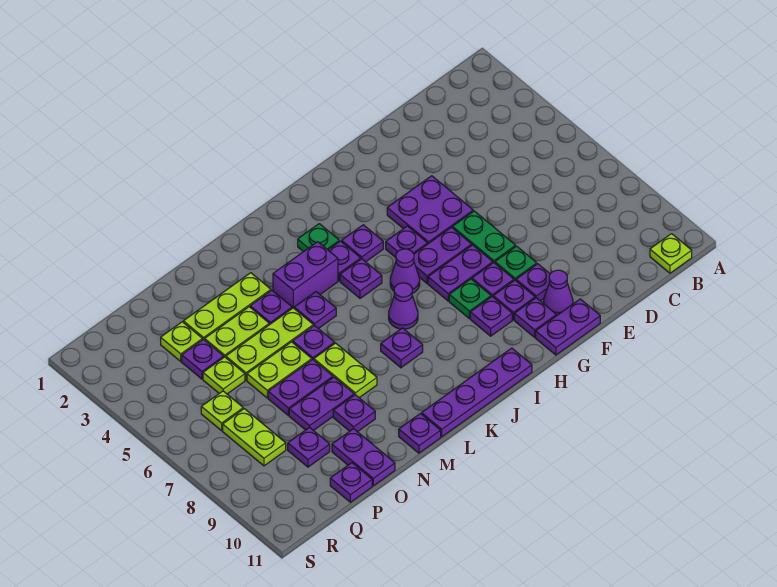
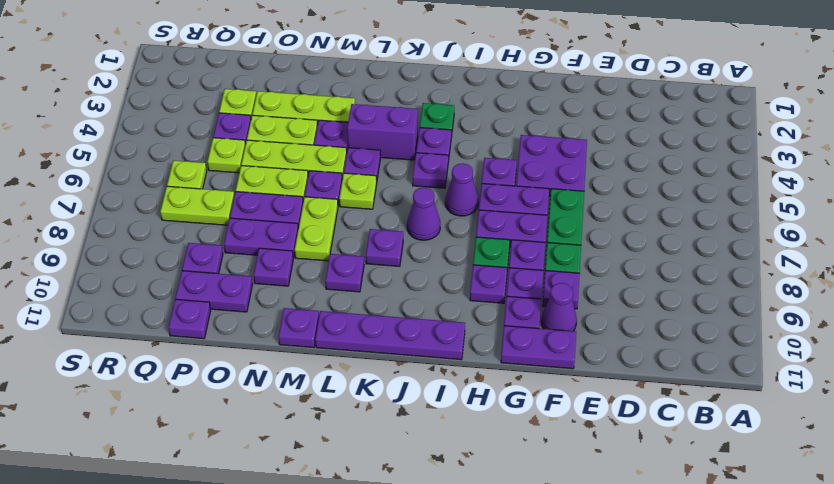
lime plate B11 level 1 -> lime plate L6 level 1
purple plate I4 level 1 -> purple plate L9 level 1
purple plate O10:O11 level 1 -> purple plate O10:P10 level 1
lime plate Q7:Q8 level 1 -> lime plate P7:Q7 level 1

